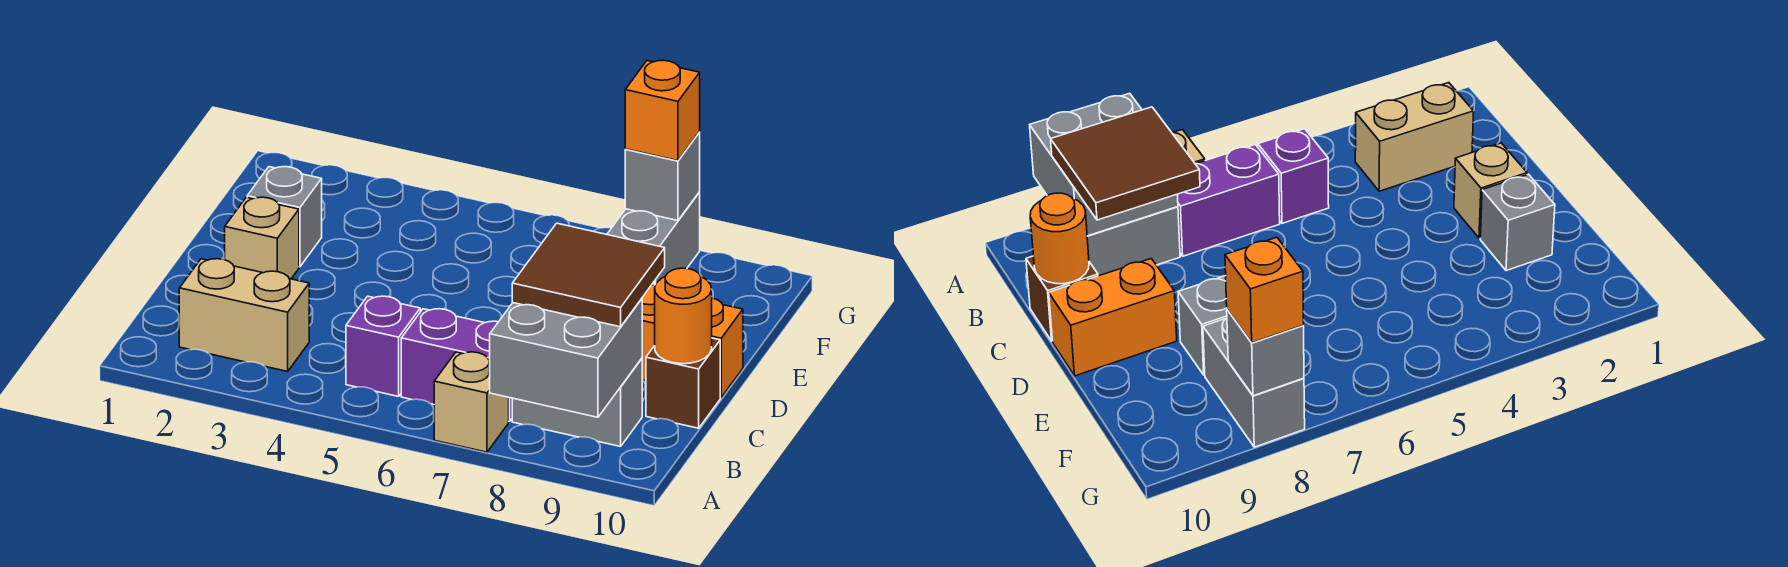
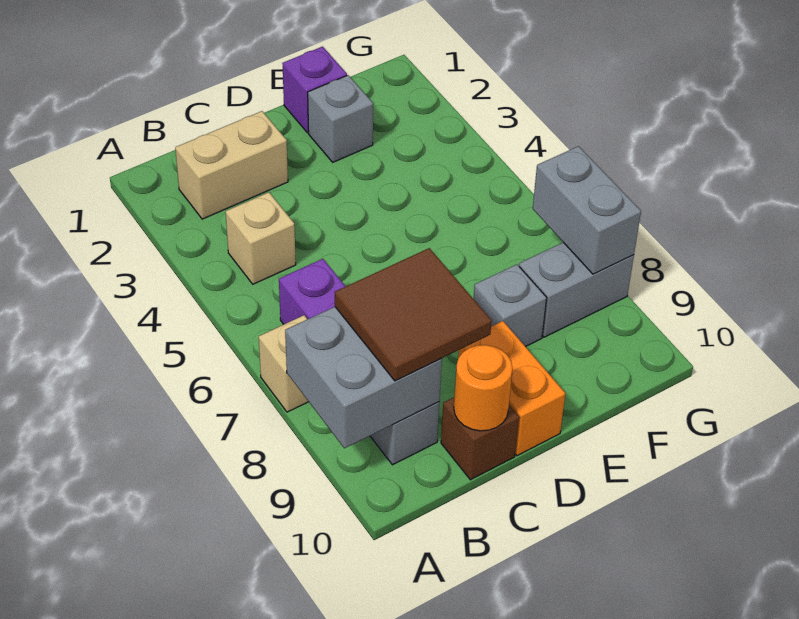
tan brick B2:B3 level 1 -> tan brick B2:C2 level 1
purple brick B5 level 1 -> purple brick E1 level 1
tan brick D2 level 1 -> tan brick B4 level 1
grey brick G8 level 2 -> grey brick G7:G8 level 2
orange brick G8 level 3 -> none

